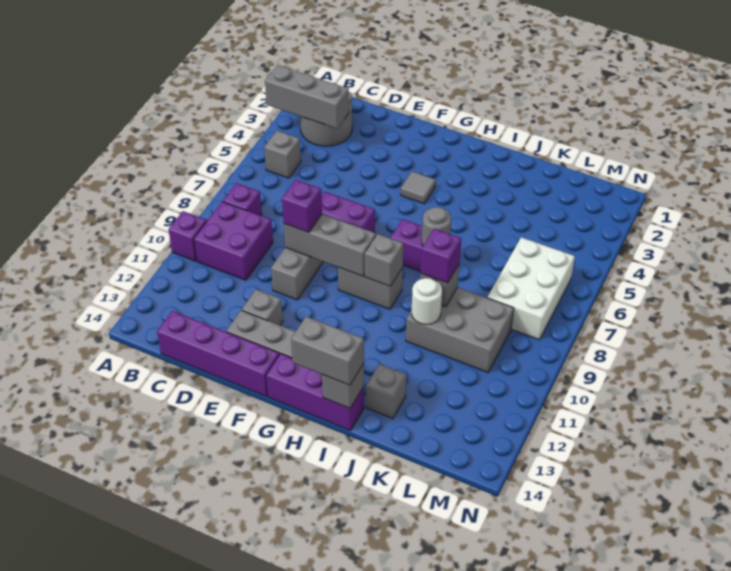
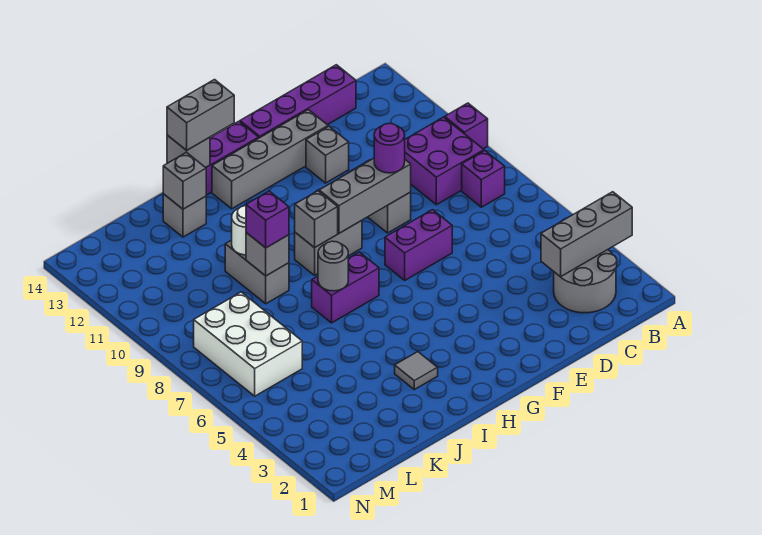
grey brick B5 level 1 -> grey brick J13 level 2
purple brick E9 level 3 -> purple round brick E9 level 3
grey tile G4 level 1 -> grey tile I3 level 1
grey brick J9:L10 level 1 -> grey brick J9:J10 level 1

